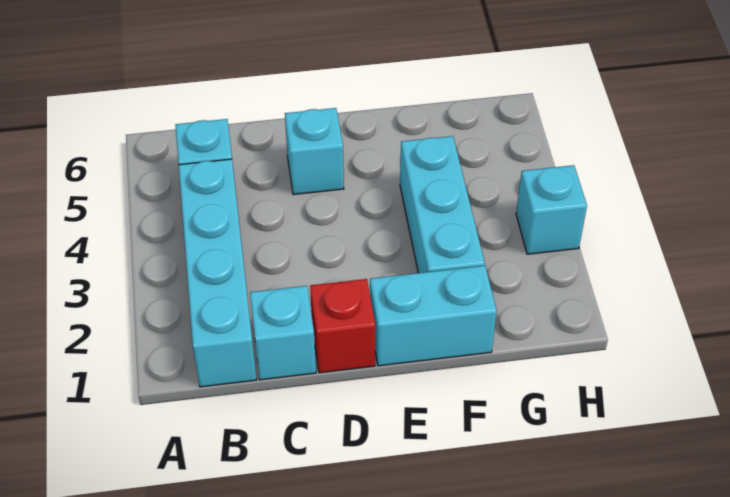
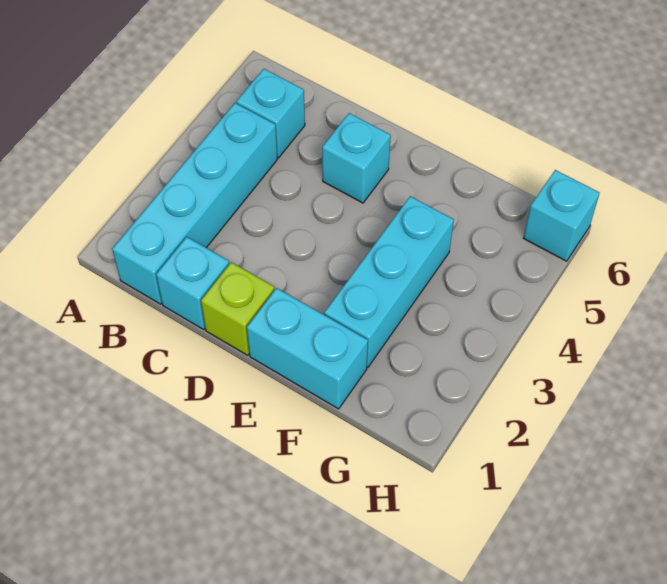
red brick D1 level 1 -> lime brick D1 level 1
cyan brick H3 level 1 -> cyan brick H6 level 1

